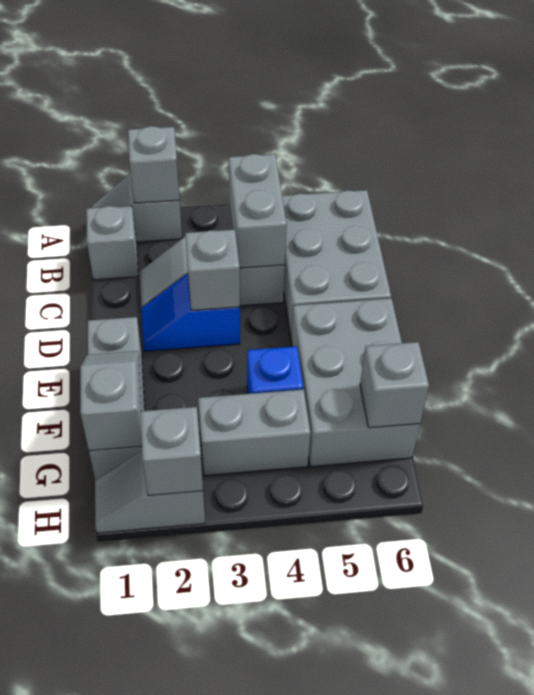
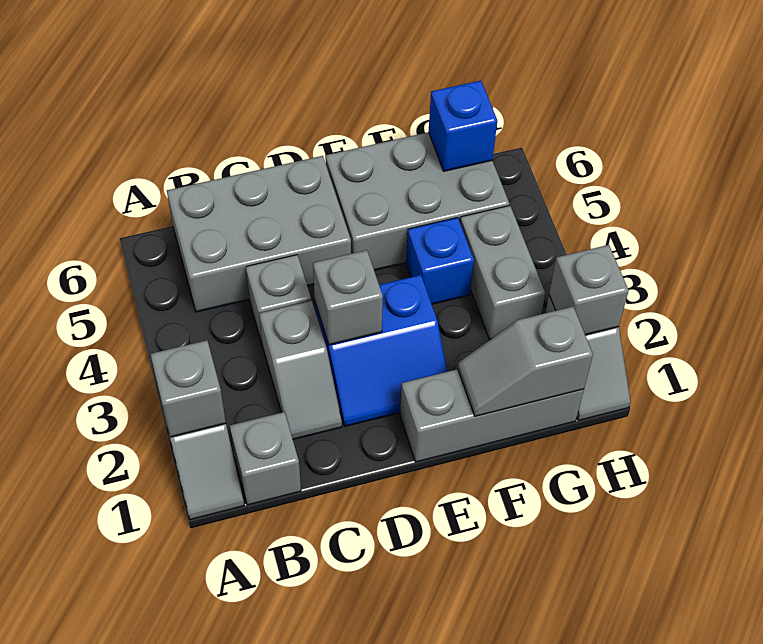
grey brick B4:C4 level 2 -> none
blue slope D2:D3 level 1 top 3 -> blue slope D2:E3 level 1 top 3
grey brick G6 level 2 -> blue brick G6 level 2

